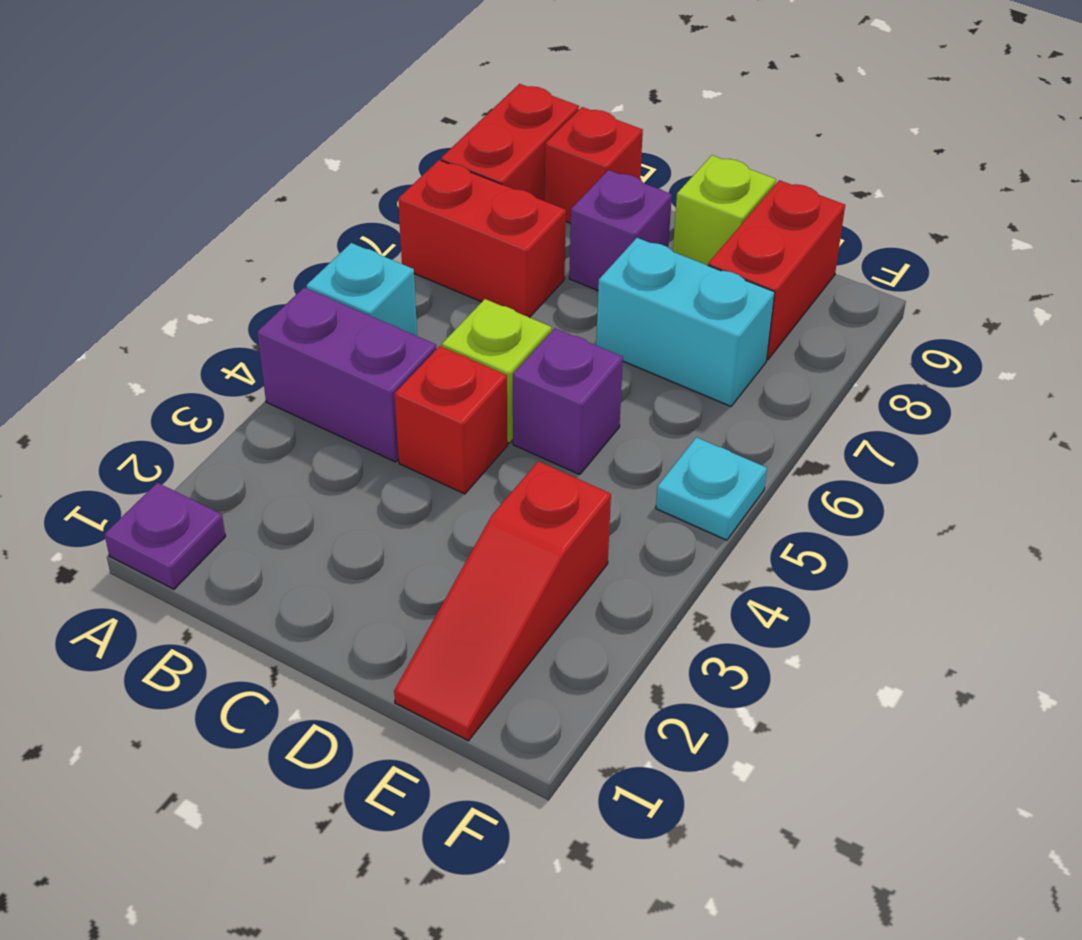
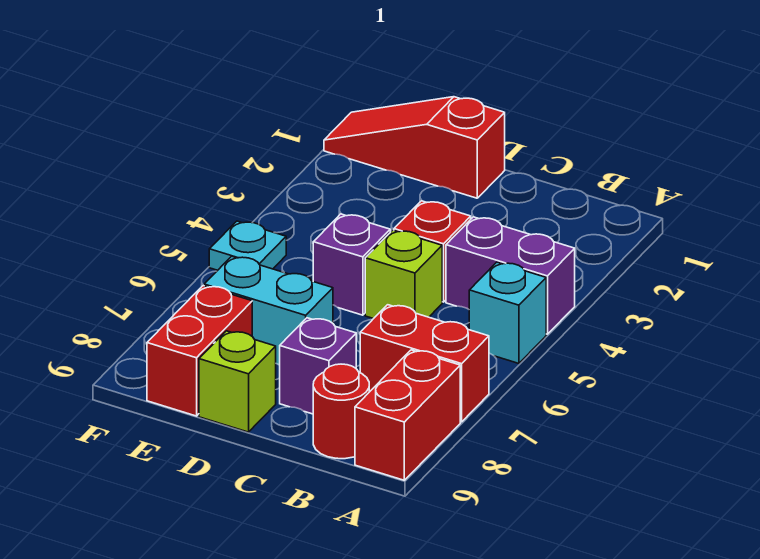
purple plate A1 level 1 -> none
red brick B9 level 1 -> red round brick B9 level 1
red slope E1:E3 level 1 top 3 -> red slope D1:F1 level 1 top D

